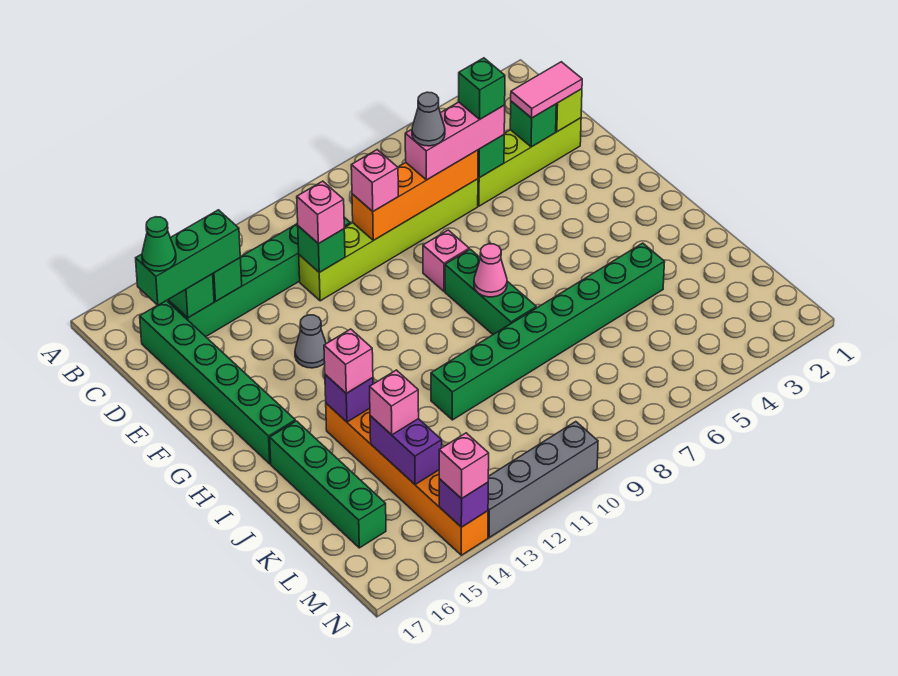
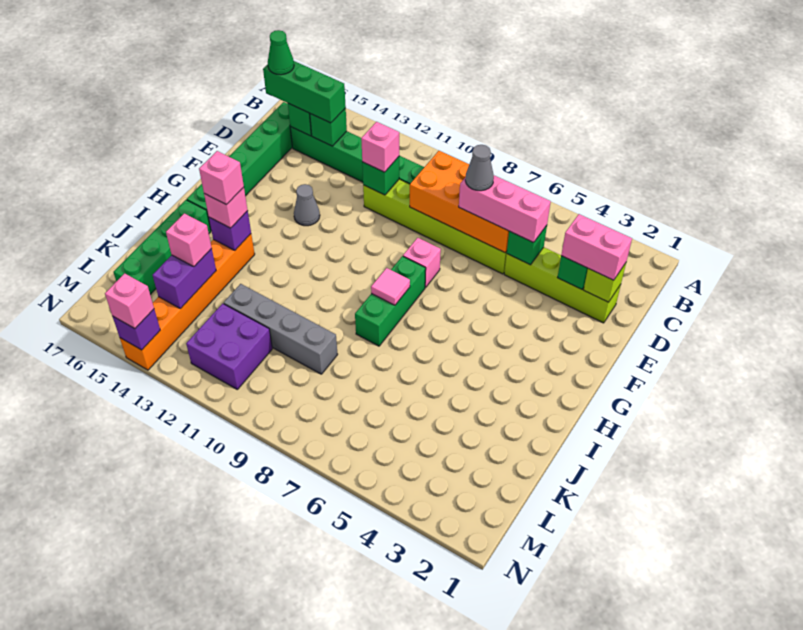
pink tile D2:D3 level 3 -> pink brick D2:D3 level 3
green brick D5 level 4 -> none
orange brick D6:D9 level 2 -> orange brick C6:D9 level 2
pink brick D9 level 3 -> pink brick I14 level 4
pink cone H8 level 2 -> pink tile H8 level 2
green brick J4:J11 level 1 -> none
none -> purple brick L11:M12 level 1
grey brick N10:N13 level 1 -> grey brick K9:K12 level 1

